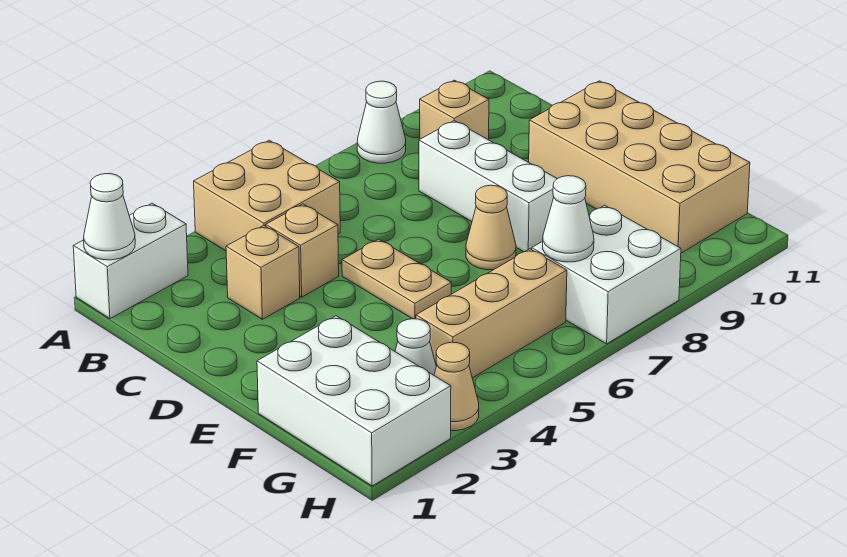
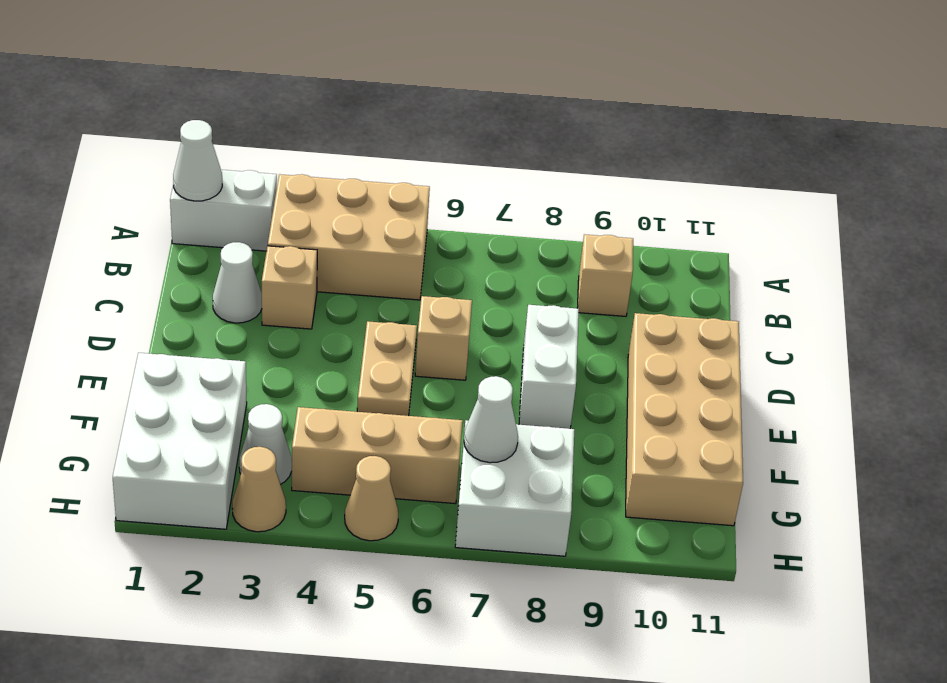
tan brick A4:B5 level 1 -> tan brick A3:B5 level 1
white cone A8 level 1 -> white cone C2 level 1
tan brick C4 level 1 -> tan brick D6 level 1
white brick C8:E8 level 1 -> white brick D8:E8 level 1
tan cone E7 level 1 -> tan cone H5 level 1

